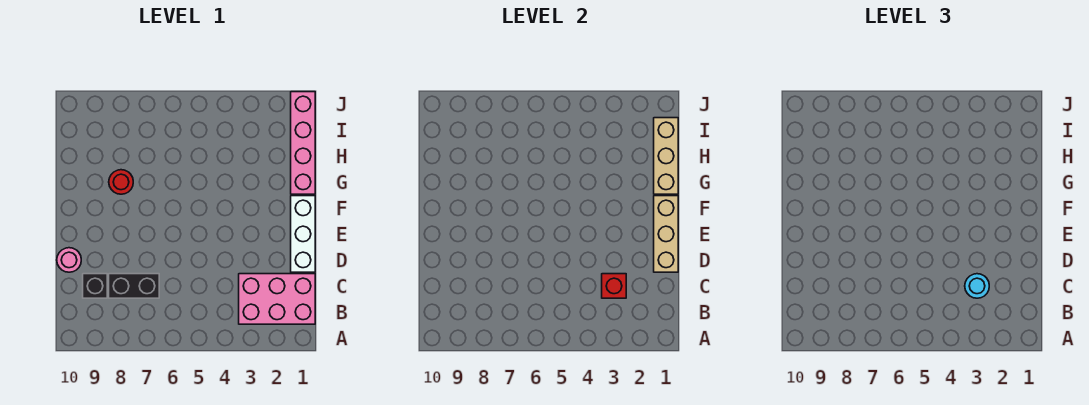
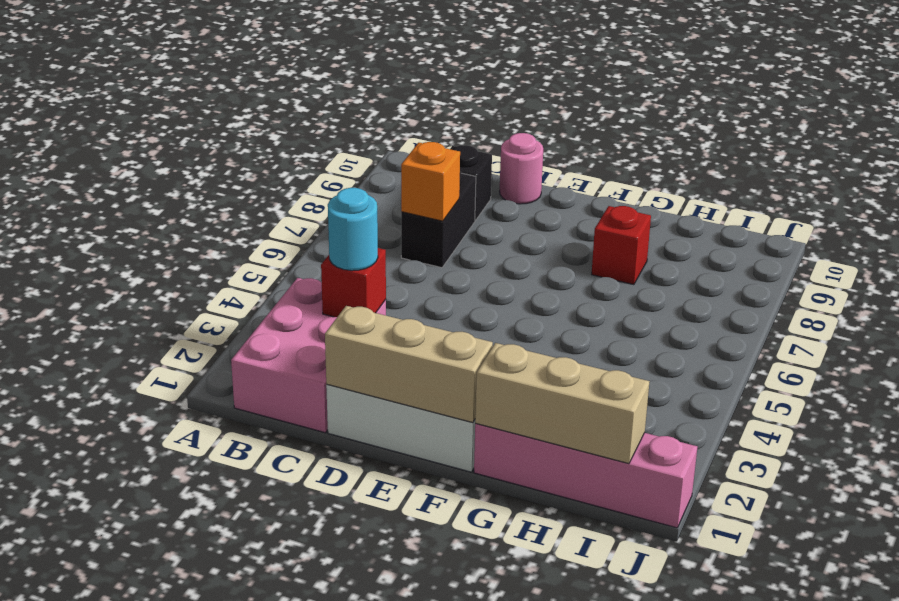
none -> orange brick C7 level 2
red round brick G8 level 1 -> red brick G8 level 1

